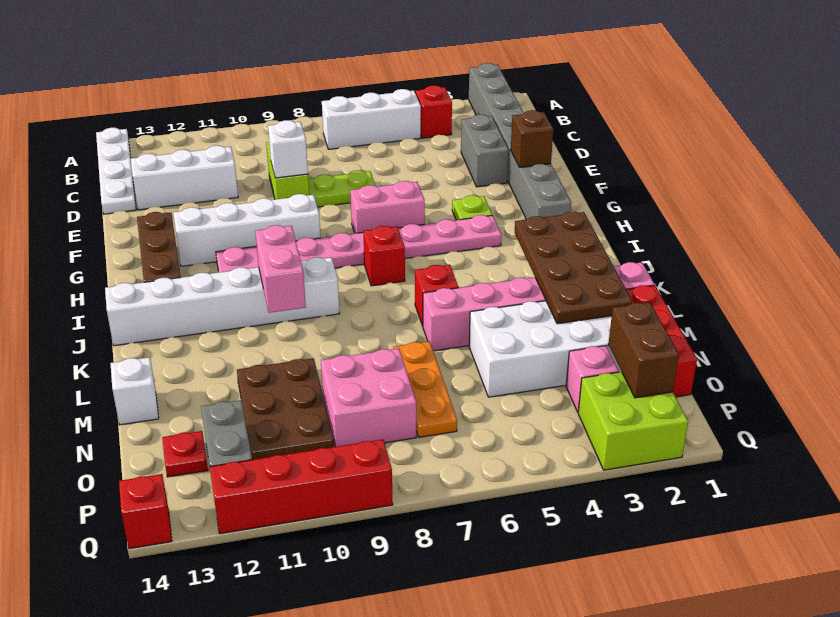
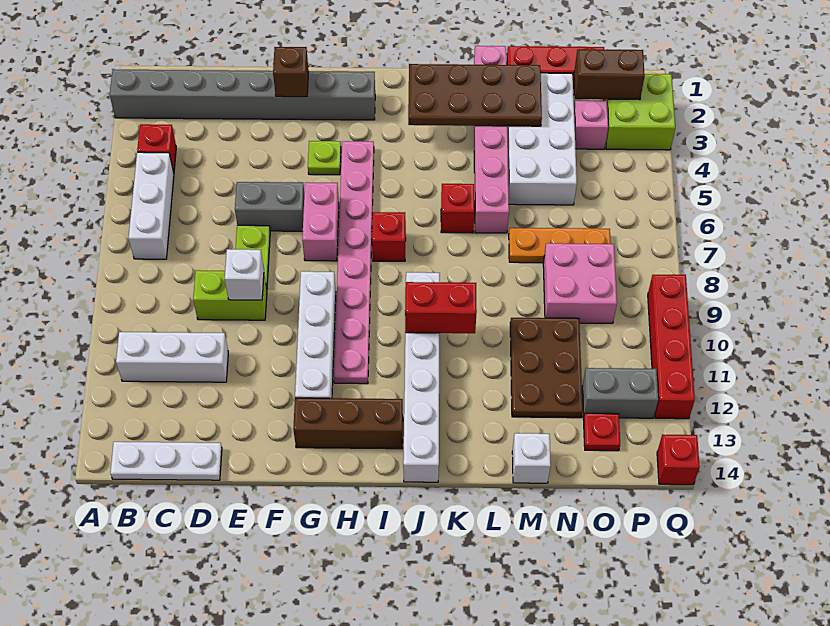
white plate A14:D14 level 1 -> white plate B14:D14 level 1
grey brick D3:E3 level 1 -> grey brick E6:F6 level 1
white brick D11:D13 level 1 -> white brick B11:D11 level 1
pink brick J10:K10 level 2 -> red brick J10:K10 level 2
brown plate M10:O11 level 1 -> brown plate M10:N12 level 1

